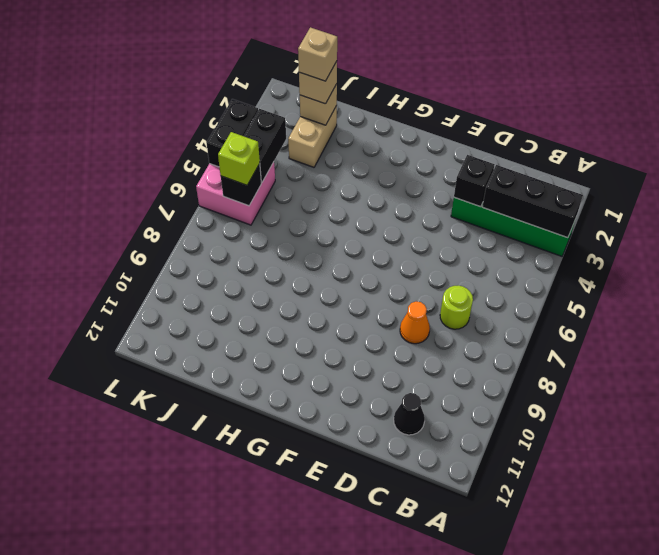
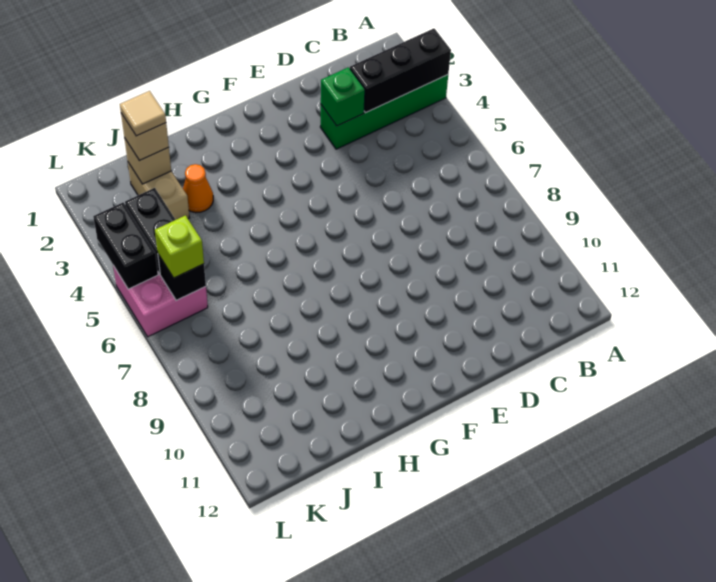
lime round brick C7 level 1 -> none
black cone C11 level 1 -> none
black brick D3 level 2 -> green brick D3 level 2
orange cone D8 level 1 -> orange cone I3 level 1
tan brick J2 level 4 -> tan tile J2 level 4

